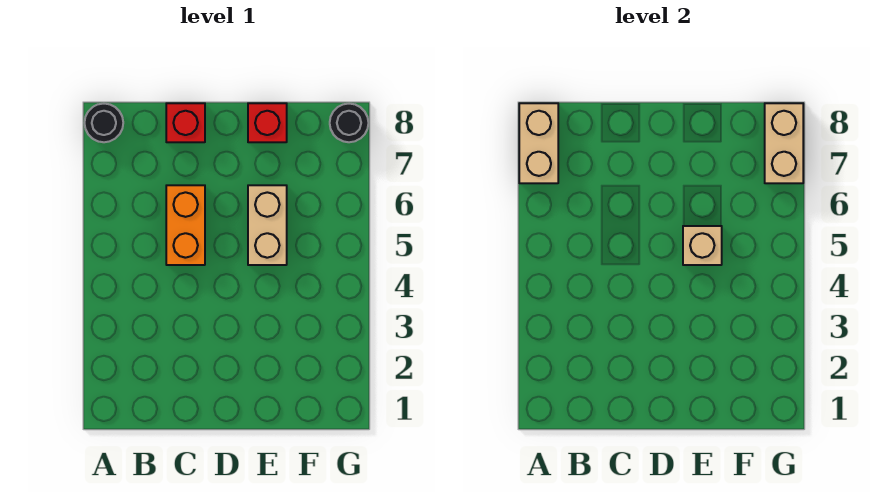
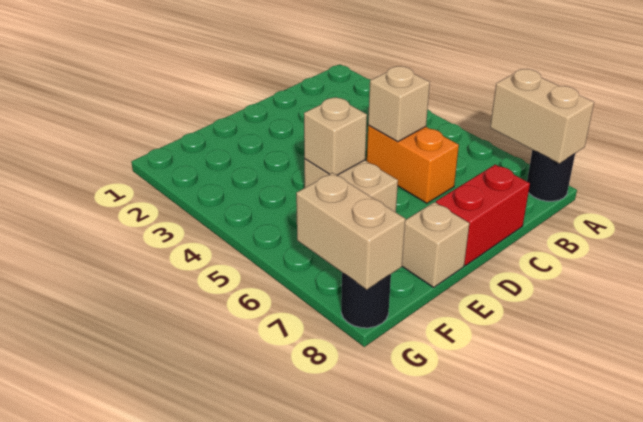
none -> tan brick C5 level 2
red brick C8 level 1 -> red brick C8:D8 level 1
red brick E8 level 1 -> tan brick E8 level 1

